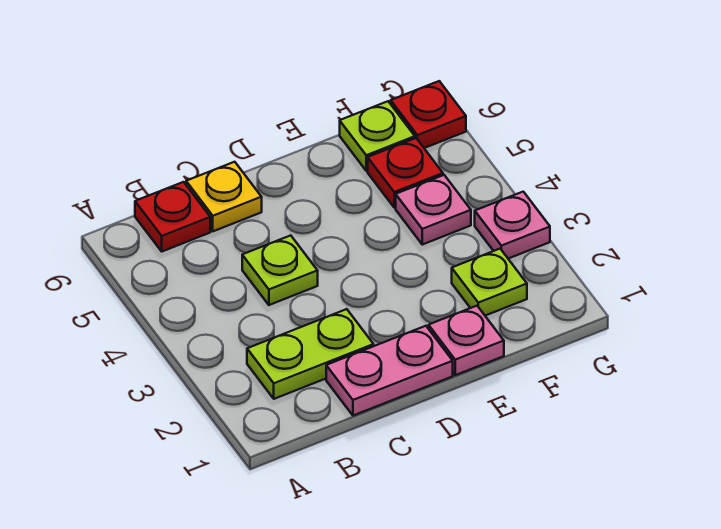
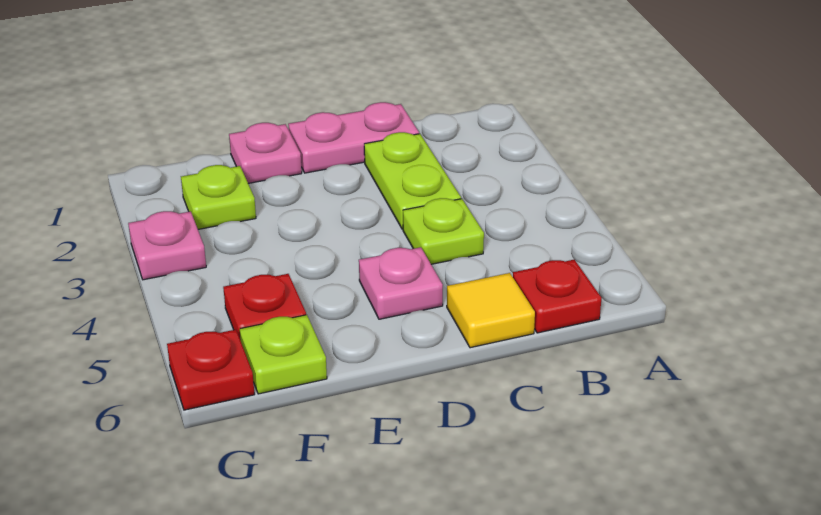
lime plate B2:C2 level 1 -> lime plate C2:C3 level 1
yellow plate C6 level 1 -> yellow tile C6 level 1
pink plate F4 level 1 -> pink plate D5 level 1

